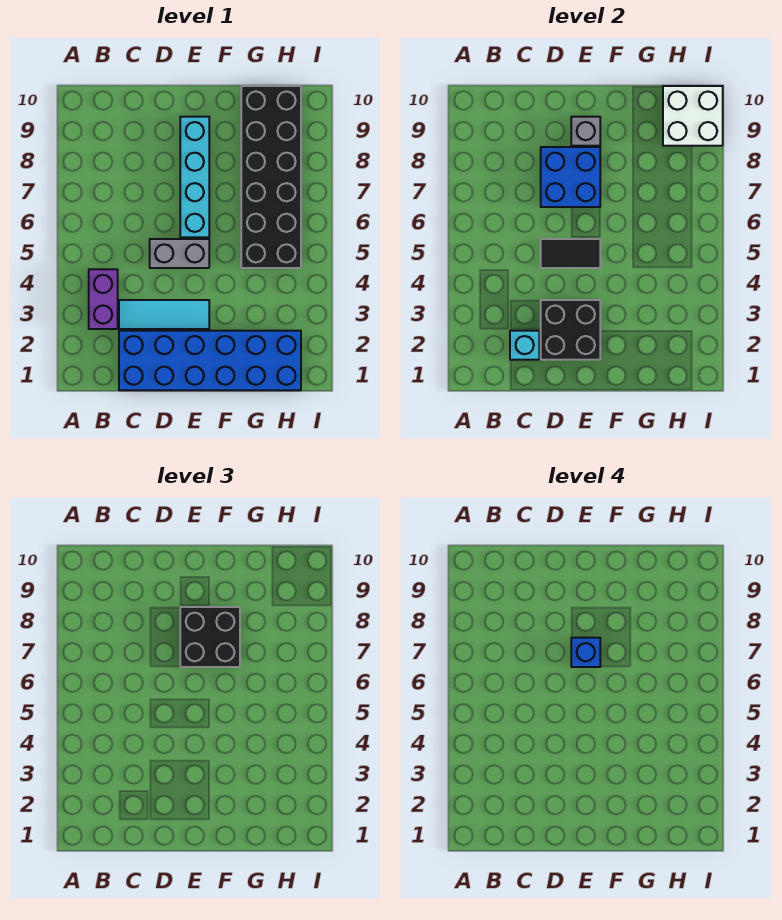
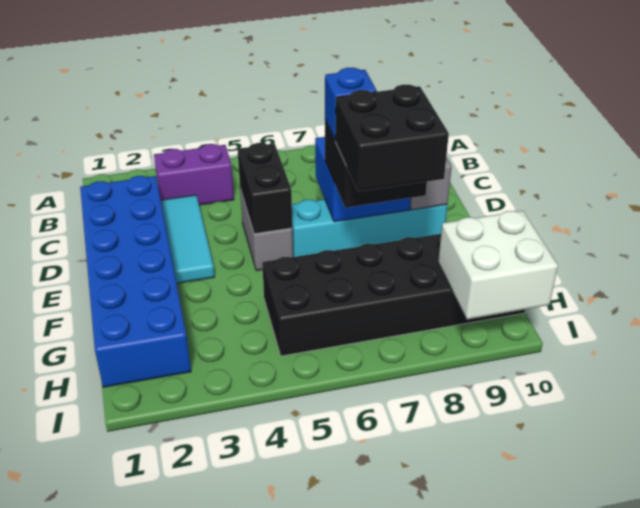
cyan brick C2 level 2 -> none
black brick D2:E3 level 2 -> black brick F7:G8 level 4
black tile D5:E5 level 2 -> black brick D5:E5 level 2

